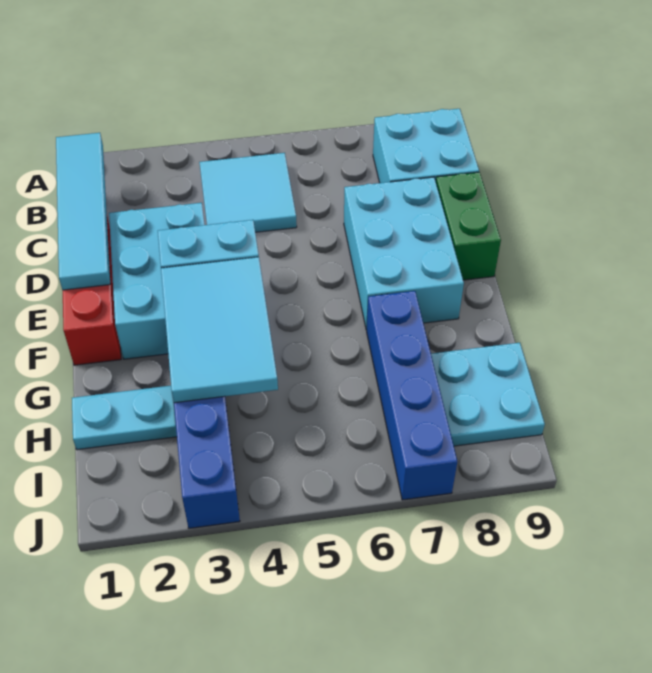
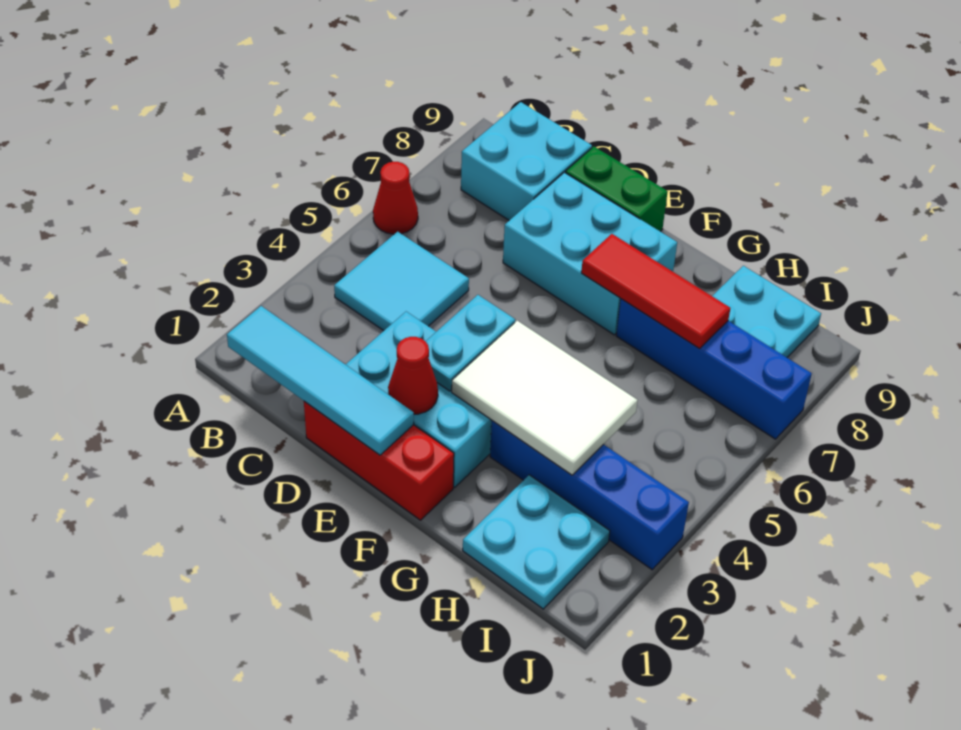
none -> red cone A6 level 1
none -> red cone E2 level 2
cyan tile F3:H4 level 2 -> white tile F3:H4 level 2
none -> red tile F7:H7 level 2
cyan plate H1:H2 level 1 -> cyan plate H1:I2 level 1

